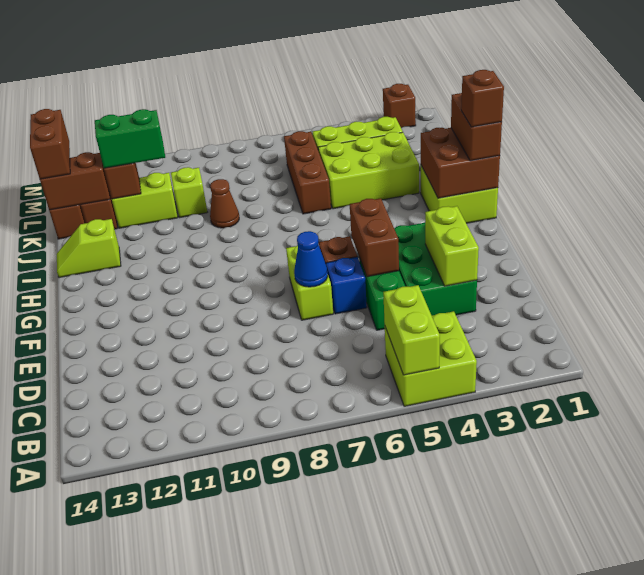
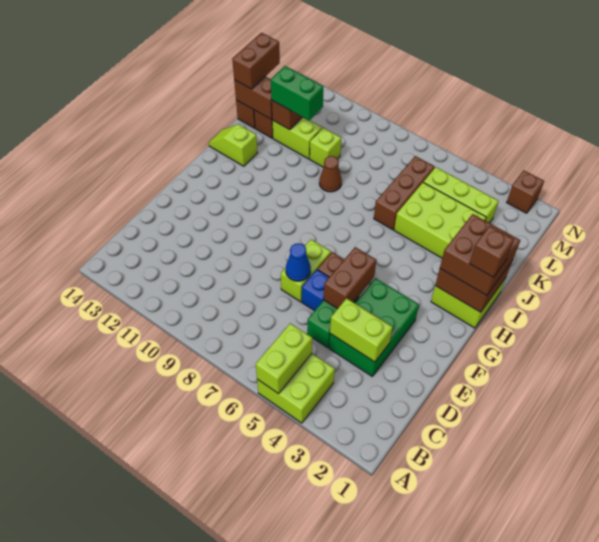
lime brick D3:E3 level 2 -> lime brick D3:D4 level 2
brown brick H1:I1 level 3 -> brown brick H1:I2 level 3

